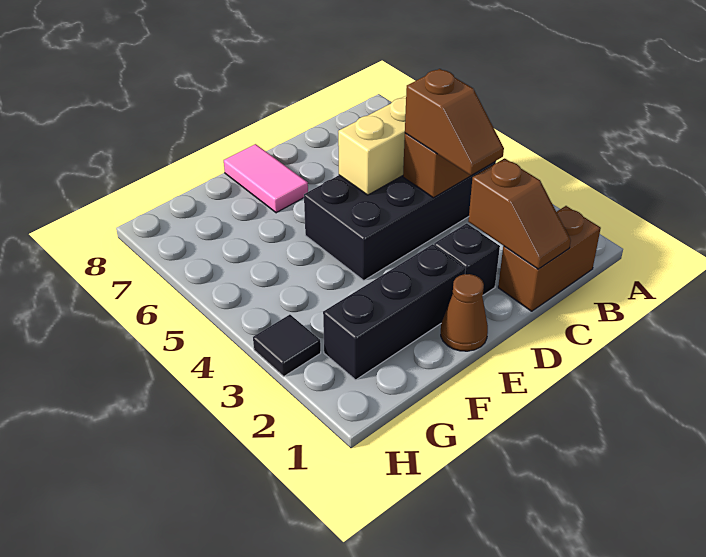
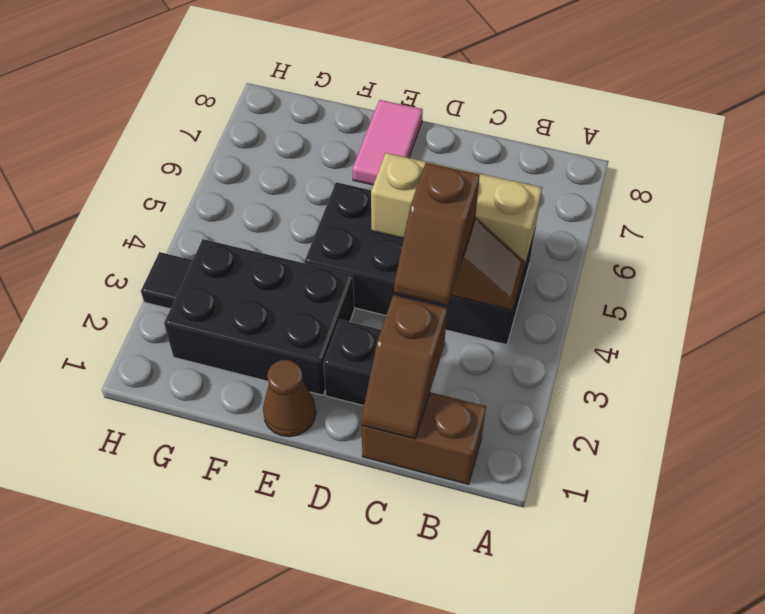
black brick E2:G2 level 1 -> black brick E2:G3 level 1

